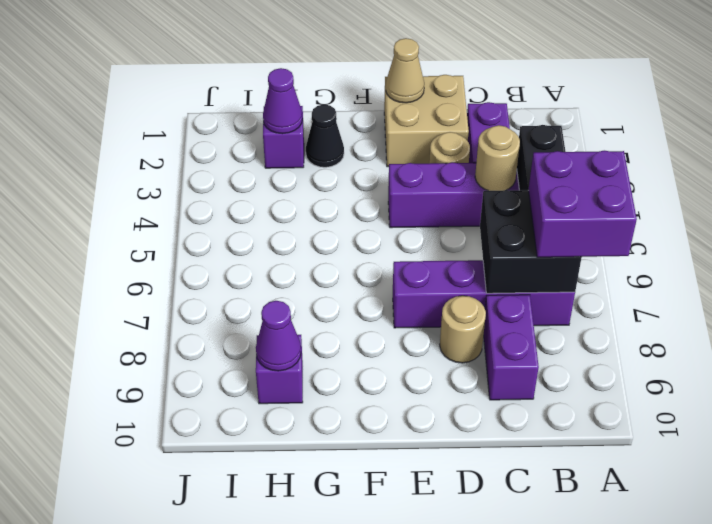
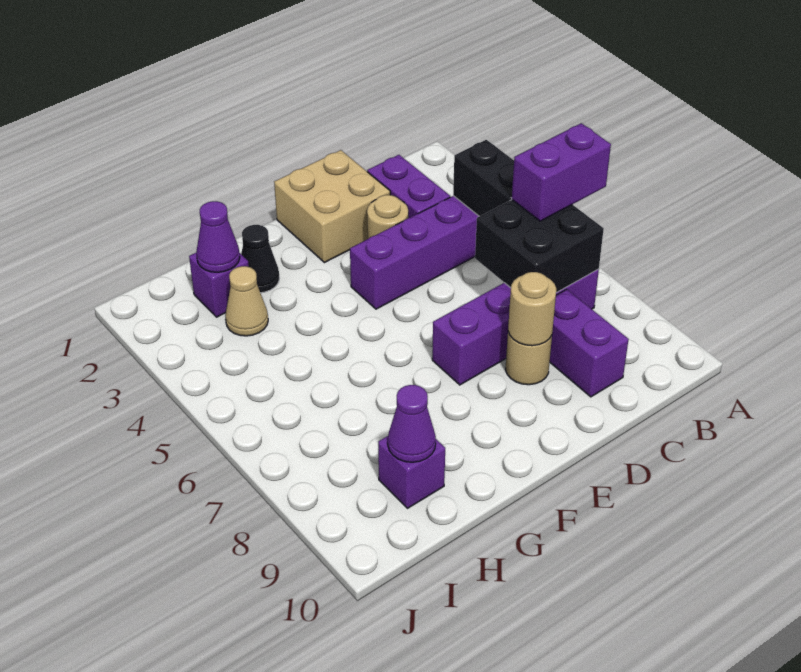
purple brick A6:B7 level 3 -> purple brick A6:B6 level 3
tan round brick C4 level 2 -> tan round brick D8 level 2
tan cone E1 level 2 -> tan cone H3 level 1

